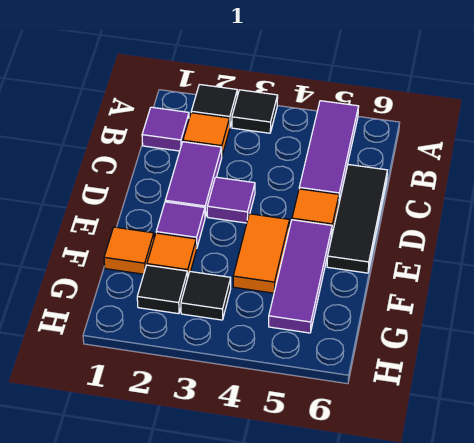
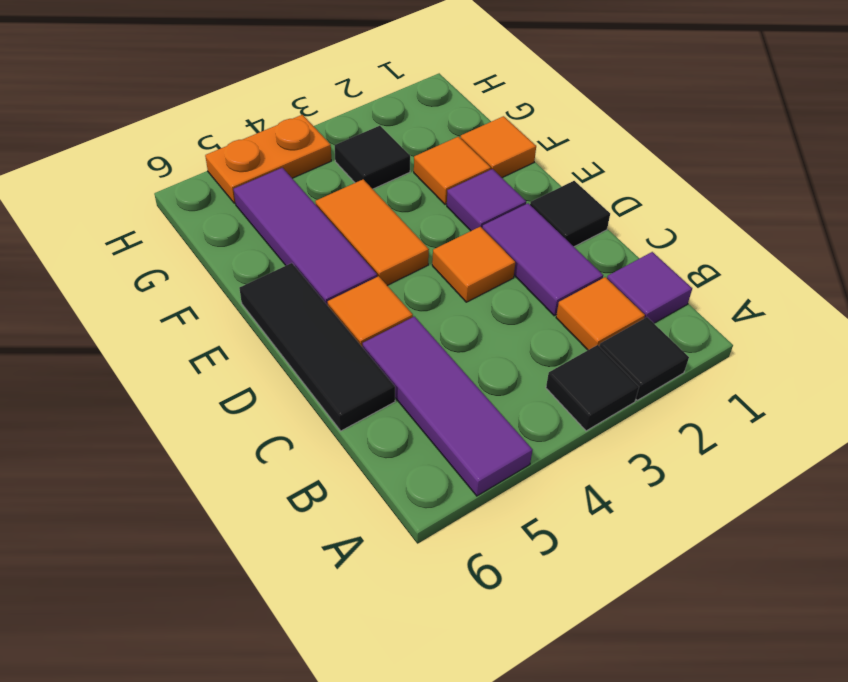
purple tile D3 level 1 -> orange tile D3 level 1
black tile G2 level 1 -> black tile D1 level 1
none -> orange plate H4:H5 level 1

